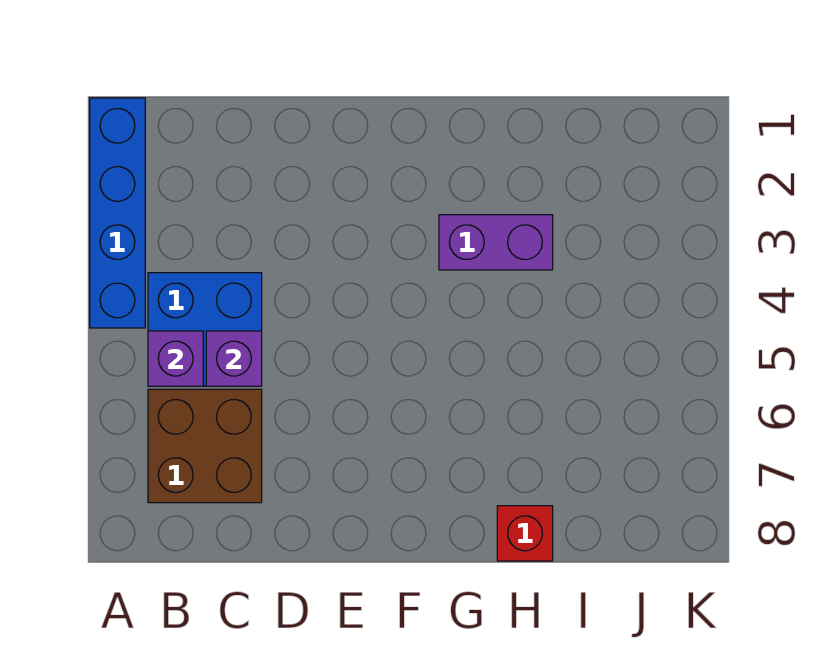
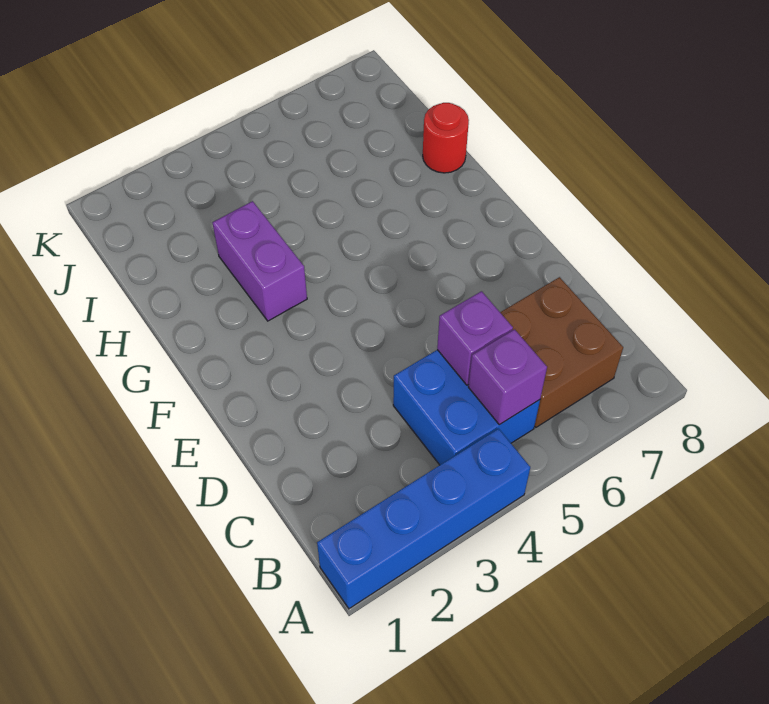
red brick H8 level 1 -> red round brick H8 level 1

